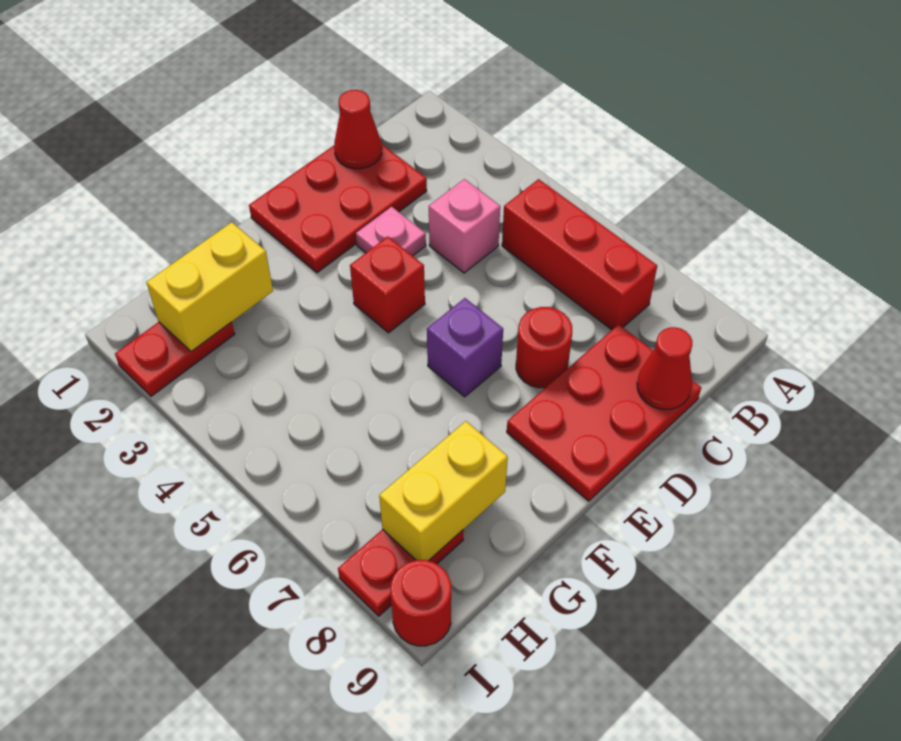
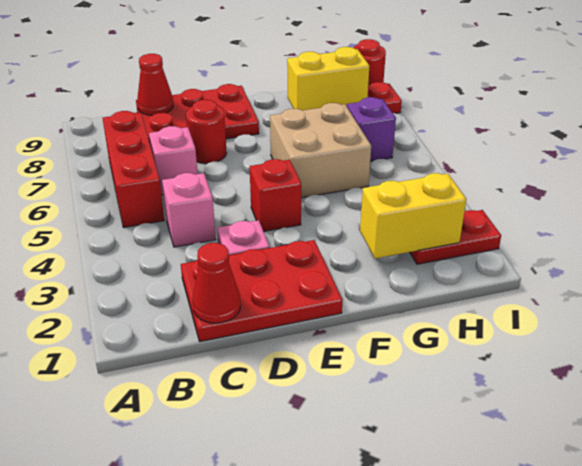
none -> pink brick C6 level 1
purple brick E6 level 1 -> purple brick H6 level 1
none -> tan brick F5:G6 level 1

